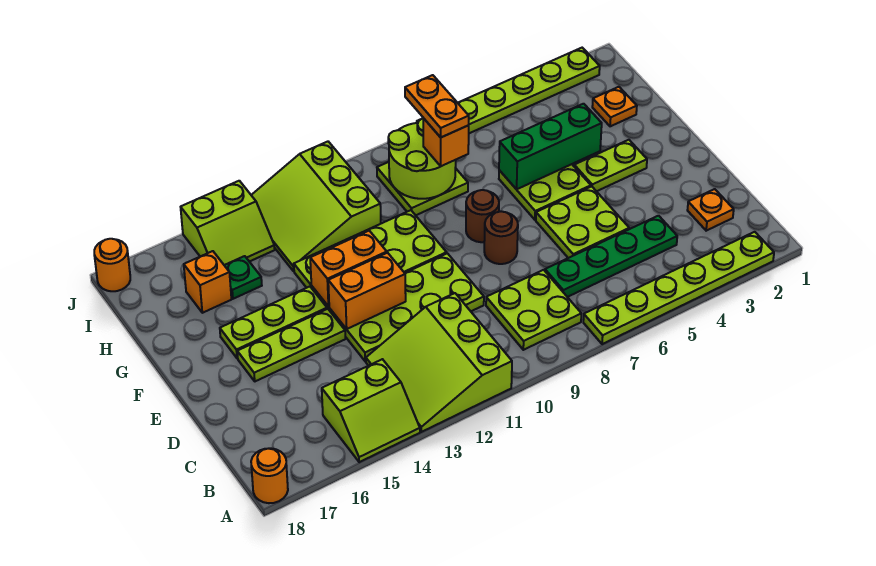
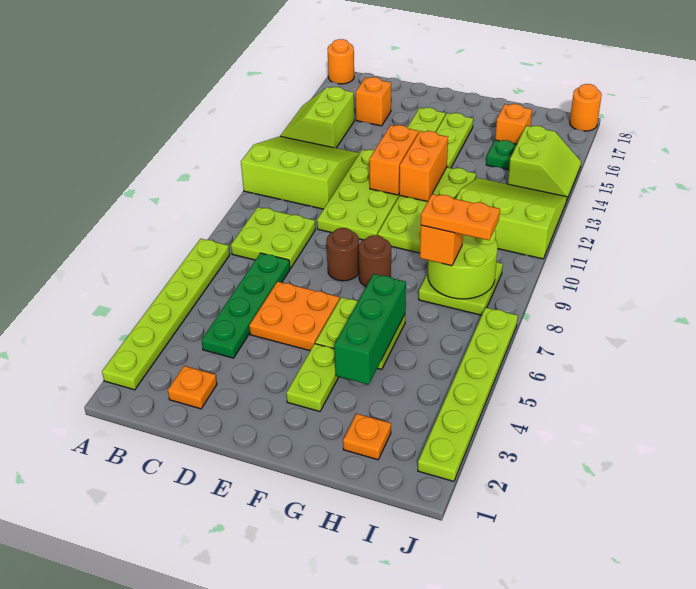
none -> orange brick C16 level 1
lime plate D5:E6 level 1 -> orange plate D5:E6 level 1
lime slope I14:J15 level 1 top J -> lime slope I14:J15 level 1 top I

